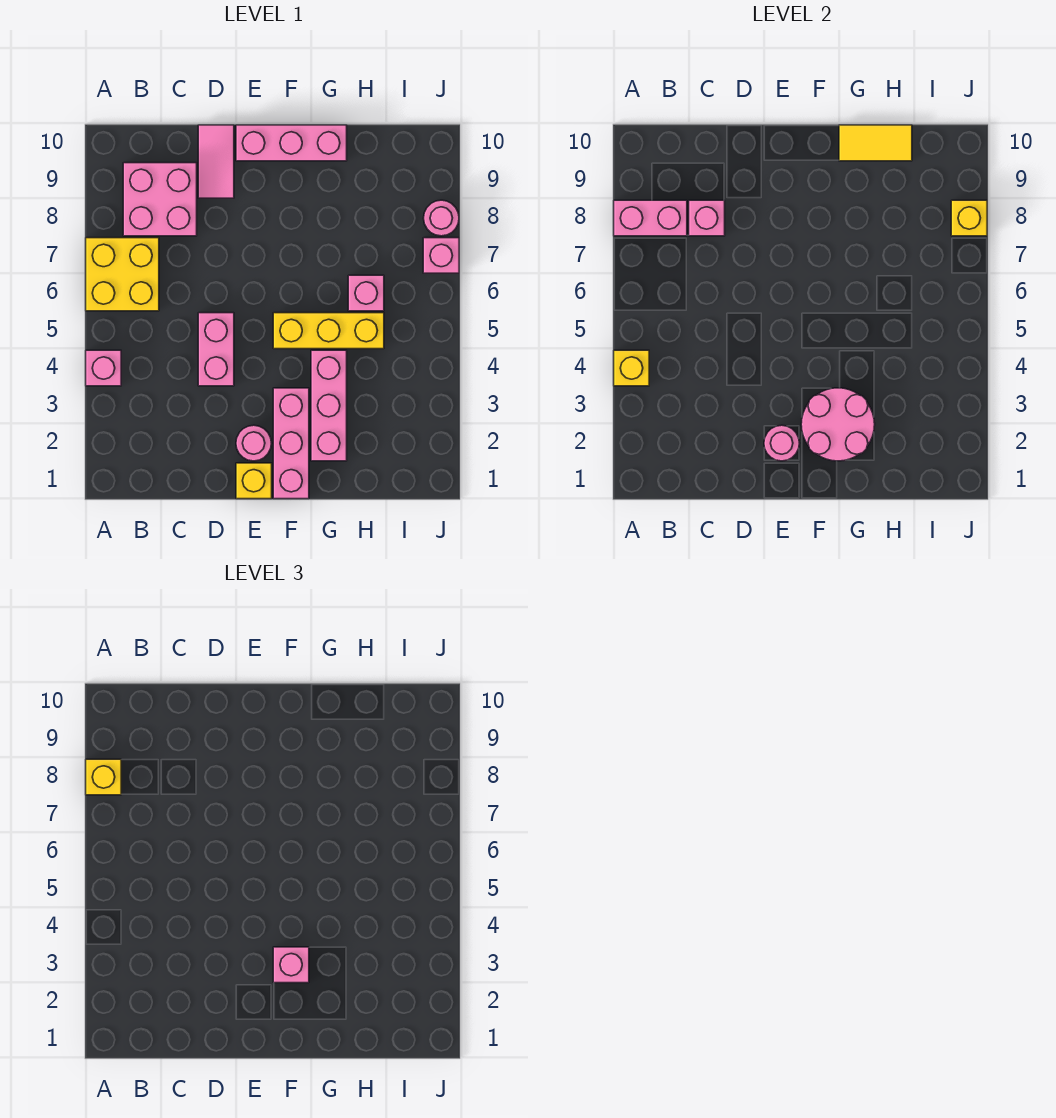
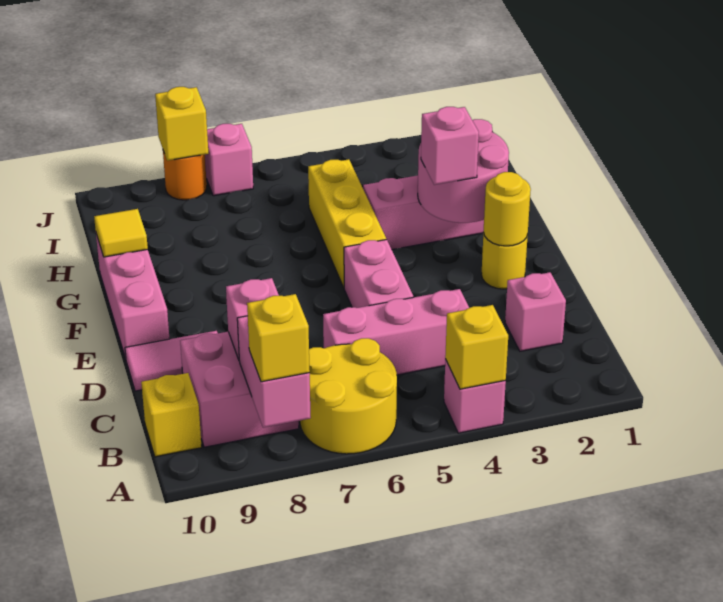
yellow brick A6:B7 level 1 -> yellow round brick A6:B7 level 1
pink brick D4:D5 level 1 -> pink brick D5:E5 level 1
yellow brick E1 level 1 -> yellow brick B10 level 1
pink round brick E2 level 1 -> yellow round brick E2 level 1
pink round brick E2 level 2 -> yellow round brick E2 level 2
pink brick F1:F3 level 1 -> pink brick C4:C6 level 1
yellow tile G10:H10 level 2 -> yellow tile G10 level 2
pink brick H6 level 1 -> pink brick C2 level 1
pink round brick J8 level 1 -> orange round brick J8 level 1

